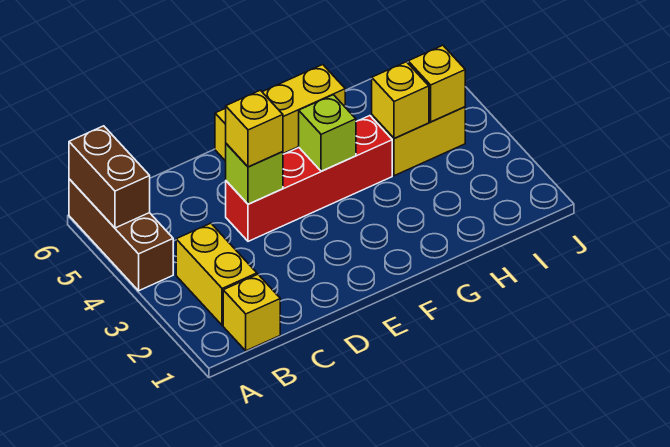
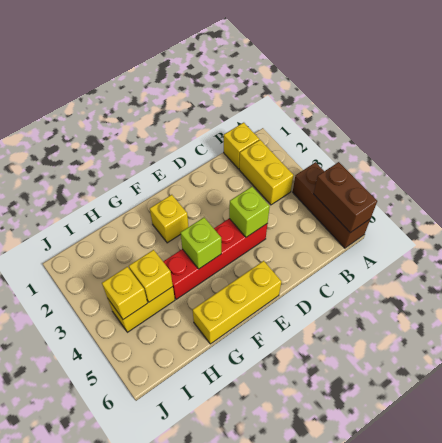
yellow brick D4 level 3 -> yellow brick F2 level 1

